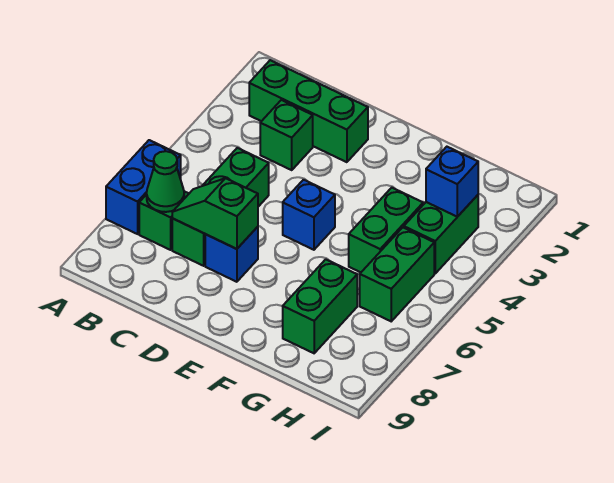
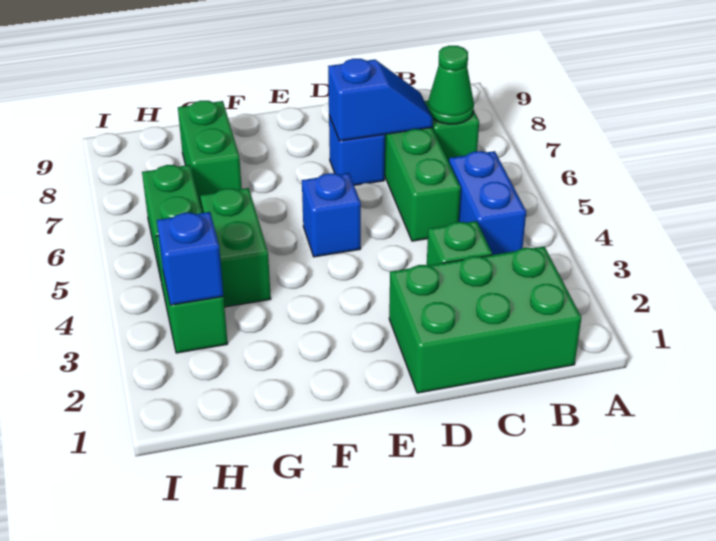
blue brick A6:A7 level 1 -> blue brick B4:B5 level 1
green brick B2:D2 level 1 -> green brick B1:D2 level 1
green slope C7:D7 level 2 top D -> blue slope C7:D7 level 2 top D

